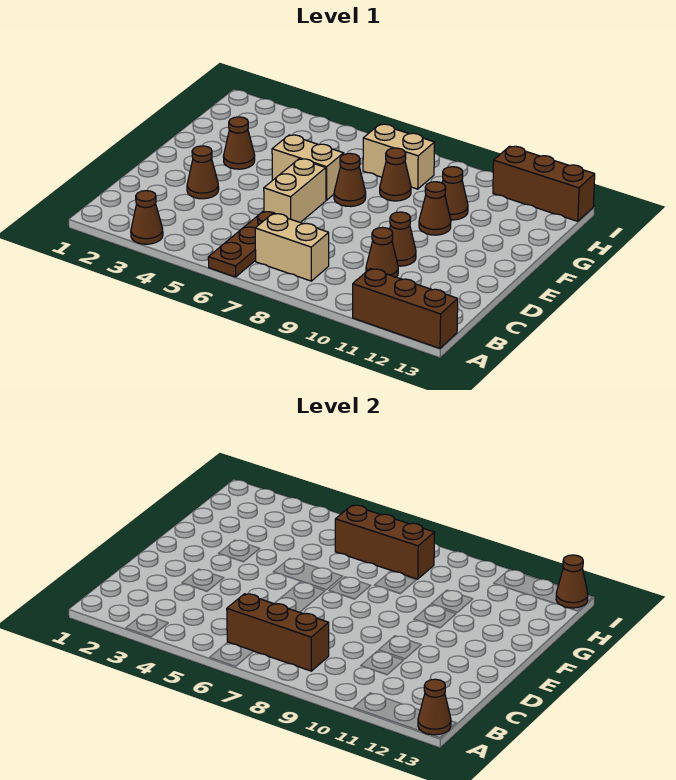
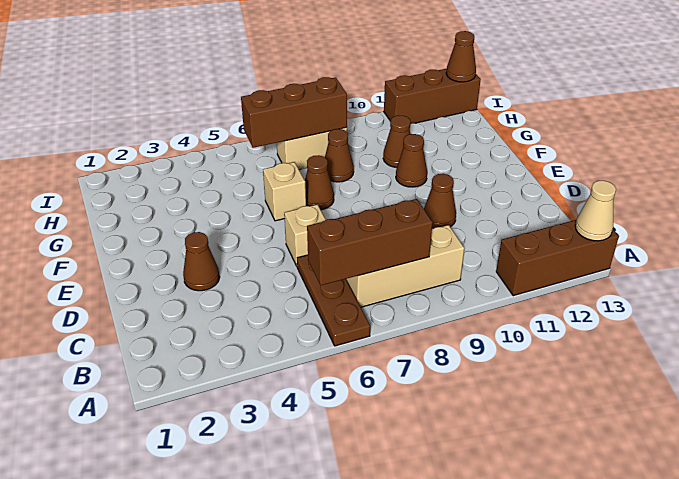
brown cone A3 level 1 -> none
brown cone A13 level 2 -> tan cone A13 level 2
tan brick B7:B8 level 1 -> tan brick B7:B9 level 1
brown cone C10 level 1 -> none
tan brick D6:E6 level 1 -> tan brick D6 level 1
brown cone F3 level 1 -> none
tan brick F5:F6 level 1 -> tan brick F6 level 1

